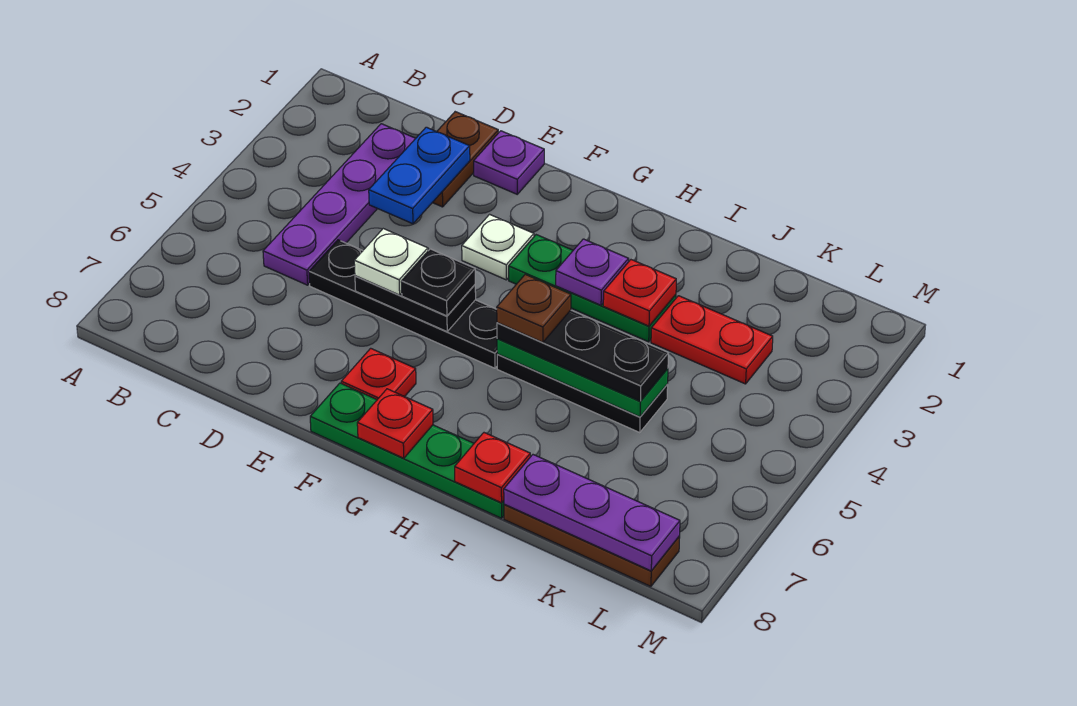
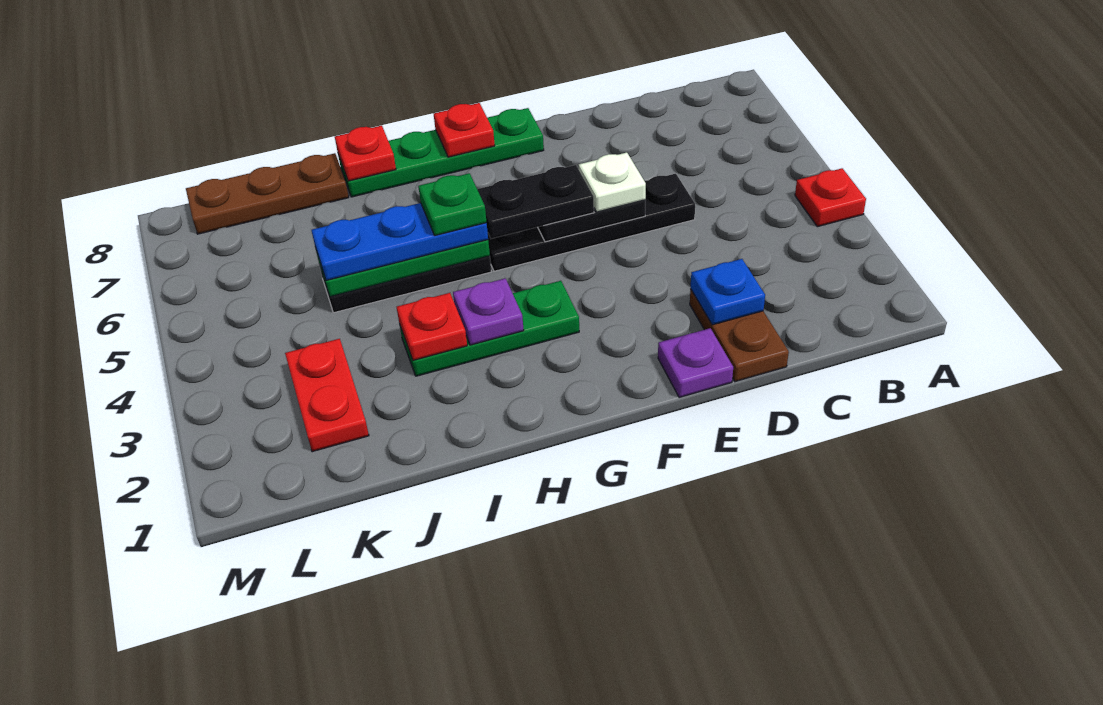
purple plate C2:C5 level 1 -> none
blue plate D2:D3 level 2 -> blue plate D2 level 2
white plate F3 level 1 -> none
black plate F5 level 3 -> black plate F5:G5 level 3
red plate F7 level 1 -> red plate A4 level 1
black plate H5:J5 level 3 -> blue plate H5:J5 level 3
brown plate H5 level 4 -> green plate H5 level 4
red plate J3:K3 level 1 -> red plate K2:K3 level 1
purple plate J8:L8 level 2 -> none

